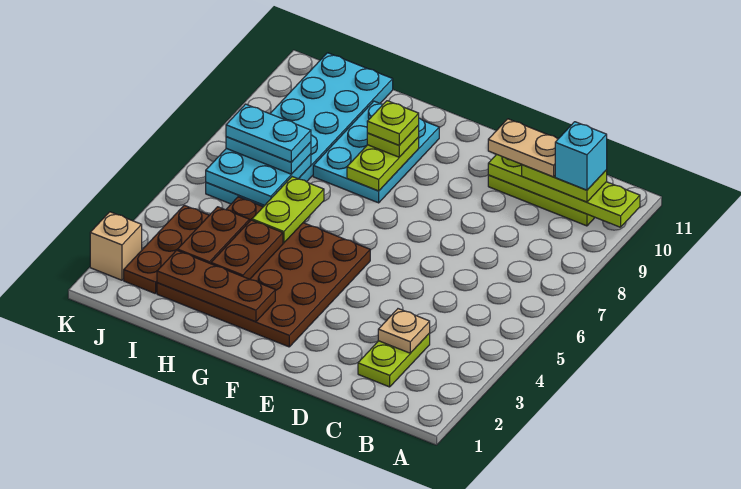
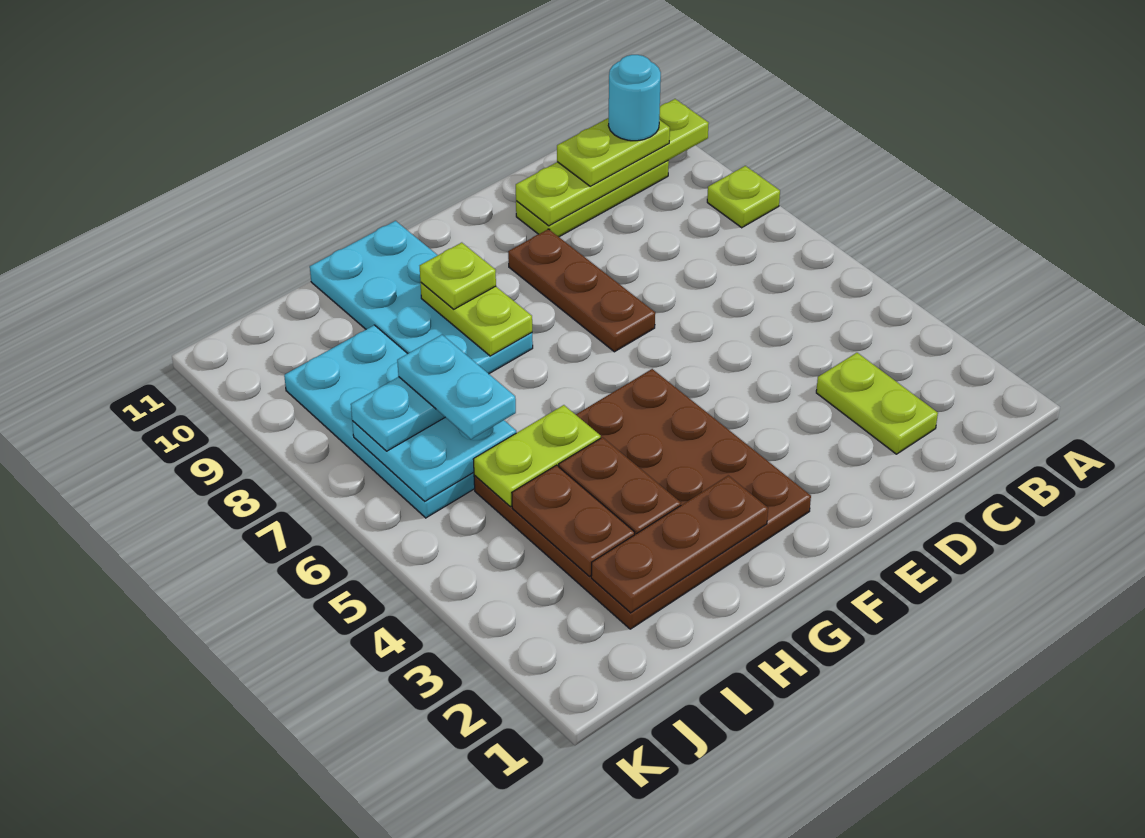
cyan brick B10 level 4 -> cyan round brick B10 level 4
tan plate C3 level 2 -> none
tan plate C10:D10 level 4 -> none
cyan plate G8:H10 level 1 -> cyan plate G8:H11 level 1
lime plate G9 level 4 -> lime plate A8 level 1
lime plate H5:H6 level 2 -> lime plate H5:I5 level 2
cyan plate I6:J11 level 1 -> cyan plate I6:J9 level 1
cyan plate I7:J7 level 4 -> cyan plate I6:I7 level 4
brown plate J2:J4 level 1 -> brown plate E7:E9 level 1
tan brick K2 level 1 -> none

